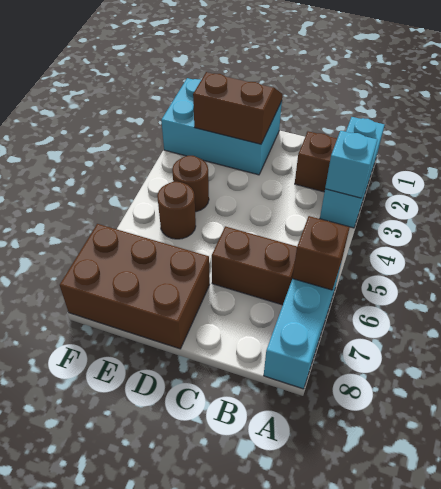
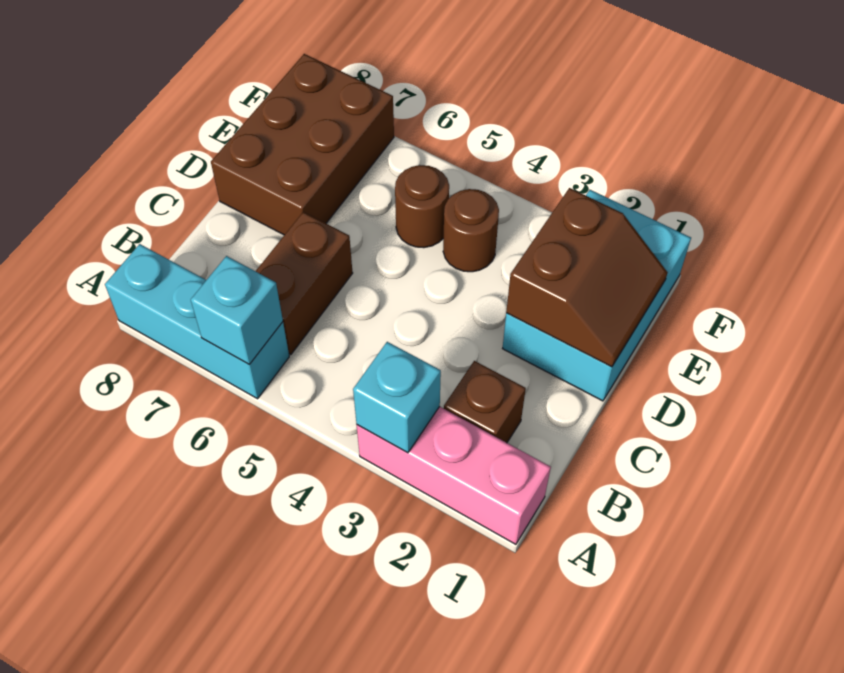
cyan brick A1:A3 level 1 -> pink brick A1:A3 level 1
brown brick A6 level 2 -> cyan brick A6 level 2

